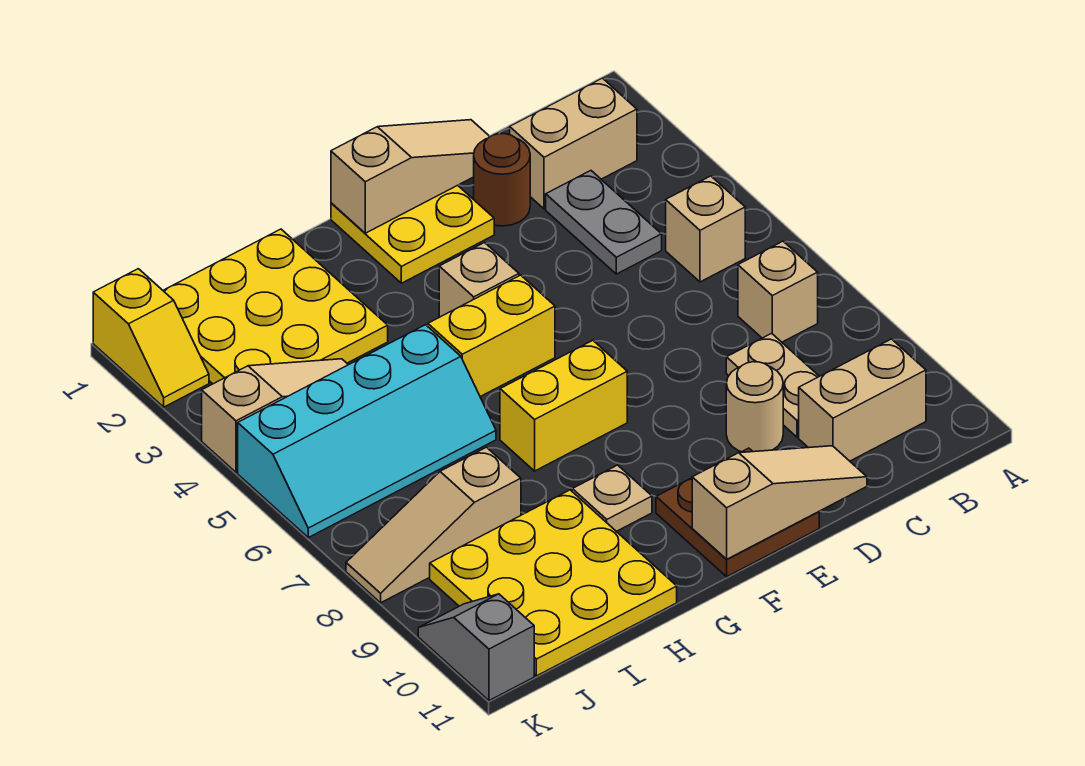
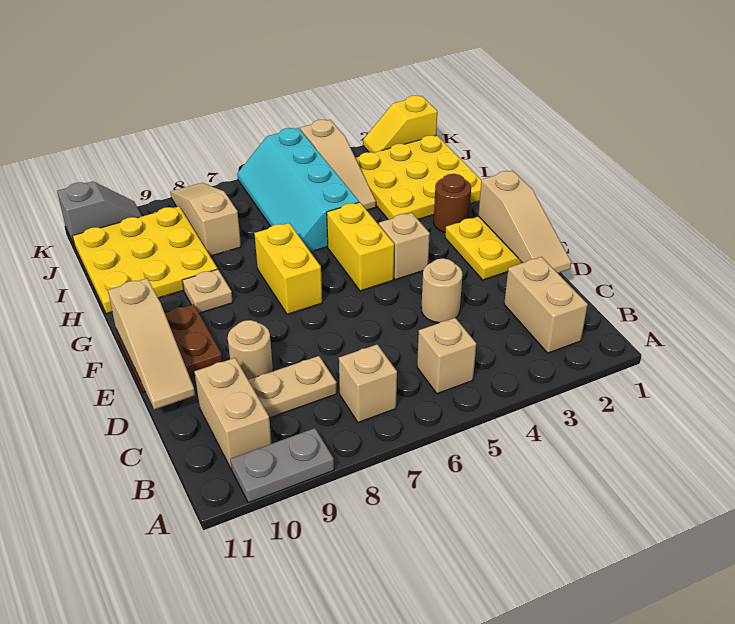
grey plate C3:C4 level 1 -> grey plate A9:A10 level 1
brown round brick D2 level 1 -> brown round brick G2 level 1
none -> tan round brick D4 level 1

